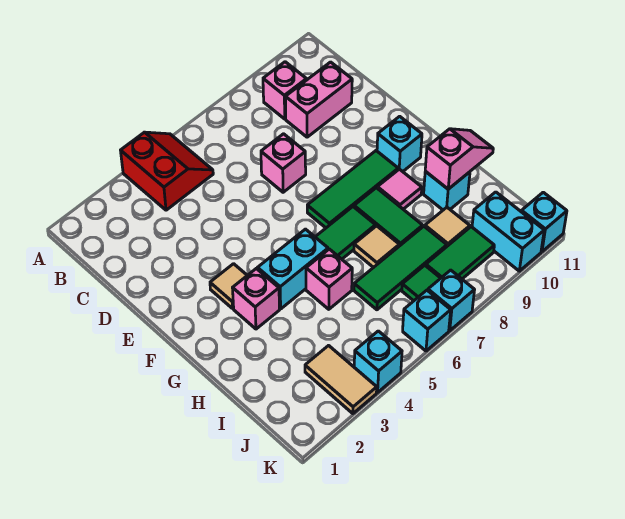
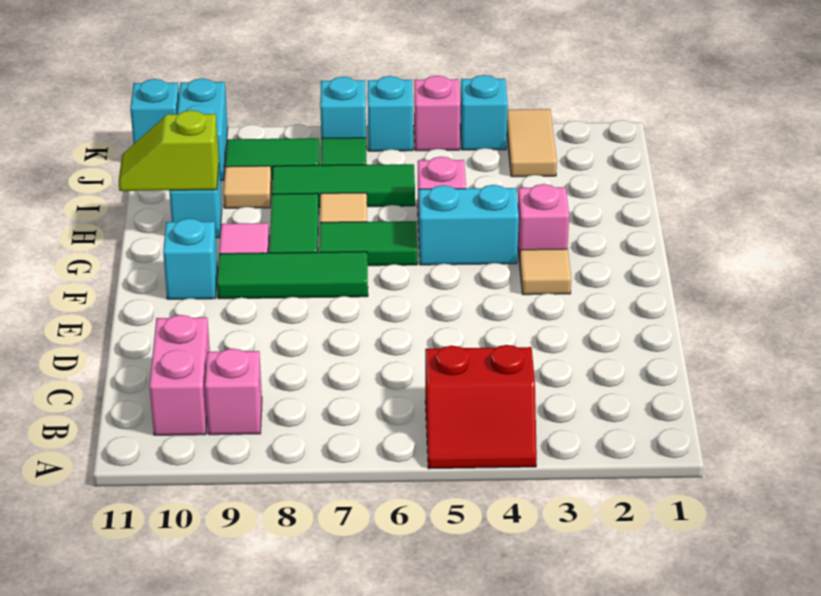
red slope A4:B5 level 1 top 4 -> red slope A4:B5 level 1 top B
pink brick C9:C10 level 1 -> pink brick B10:C10 level 1
pink brick D7 level 1 -> pink brick K5 level 1
pink slope H10:H11 level 2 top 10 -> lime slope H10:H11 level 2 top 10

